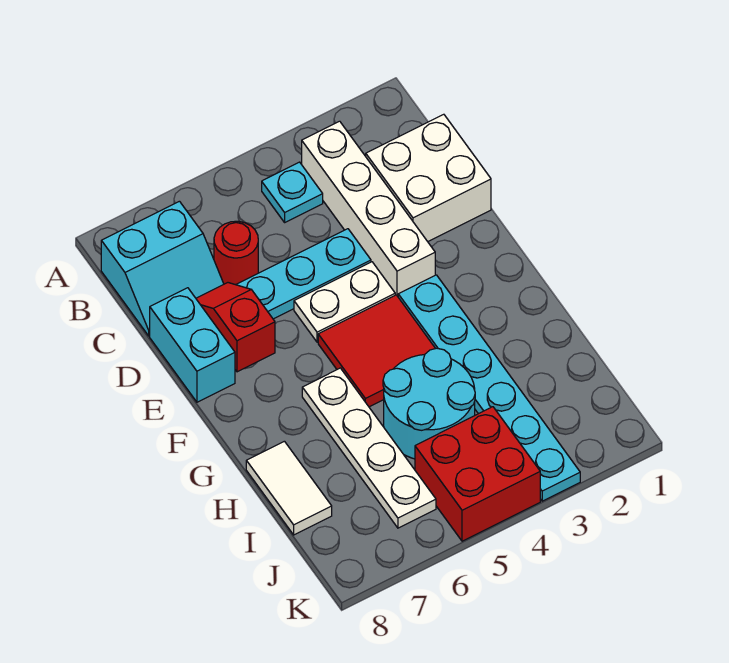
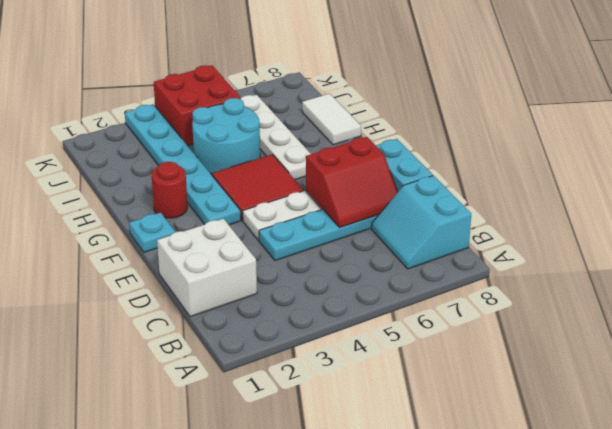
white brick B3:E3 level 1 -> none
cyan plate B4 level 1 -> cyan plate F1 level 1
cyan slope B7:C8 level 1 top B -> cyan slope B7:C8 level 1 top 8
red round brick C6 level 1 -> red round brick G2 level 1
red slope D7:E7 level 2 top E -> red slope D6:E7 level 2 top E

